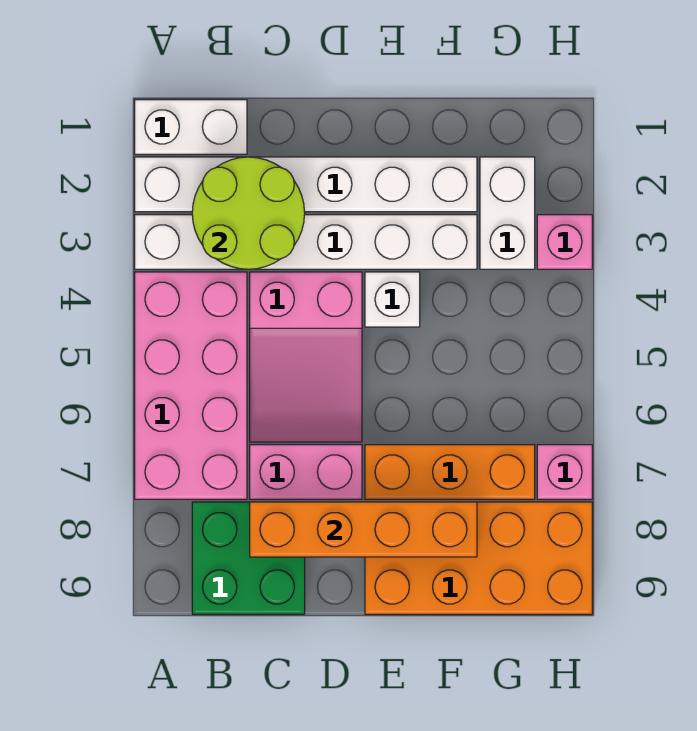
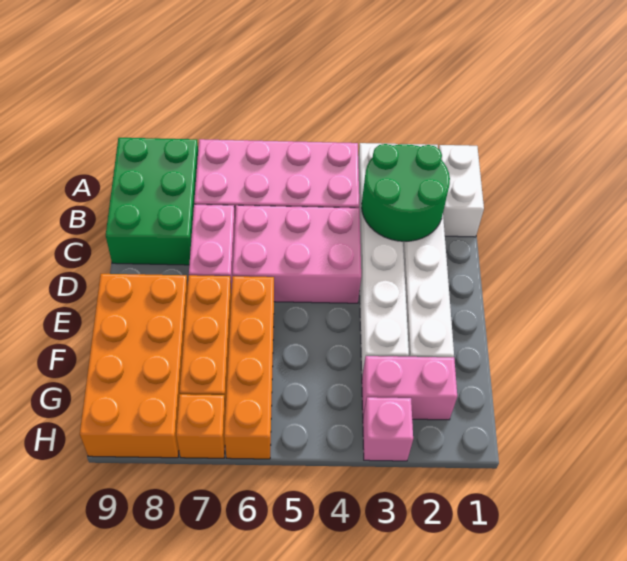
lime round brick B2:C3 level 2 -> green round brick B2:C3 level 2
green brick B8:C9 level 1 -> green brick A8:C9 level 1
pink slope C4:D6 level 1 top 4 -> pink brick C4:D6 level 1
orange brick C8:F8 level 2 -> orange brick E6:H6 level 1
white brick E4 level 1 -> none
white brick G2:G3 level 1 -> pink brick G2:G3 level 1
pink brick H7 level 1 -> orange brick H7 level 1

